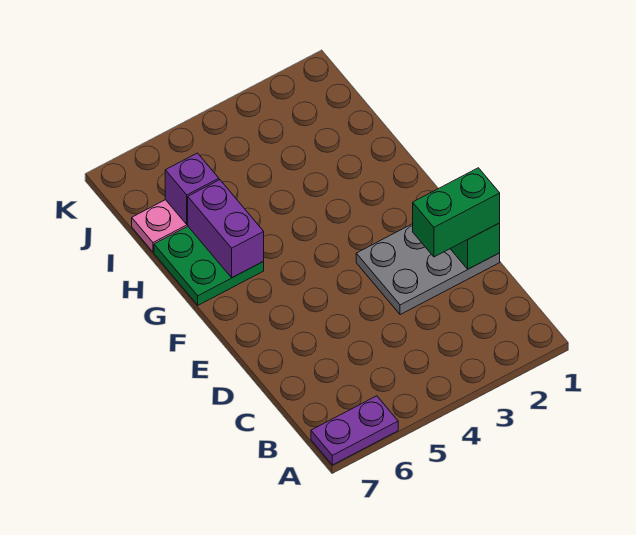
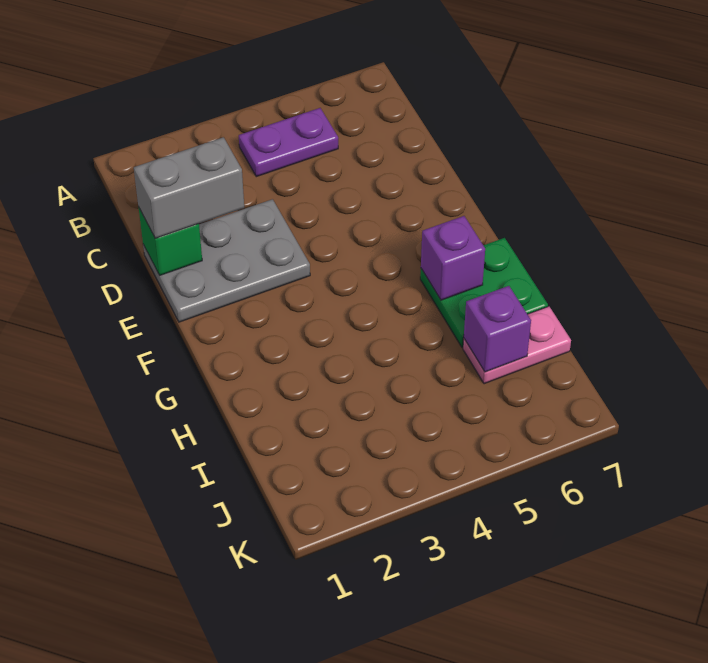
purple plate A6:A7 level 1 -> purple plate B4:B5 level 1
green brick D1:D2 level 3 -> grey brick D1:D2 level 3
purple brick G6:H6 level 2 -> purple brick G6 level 2

